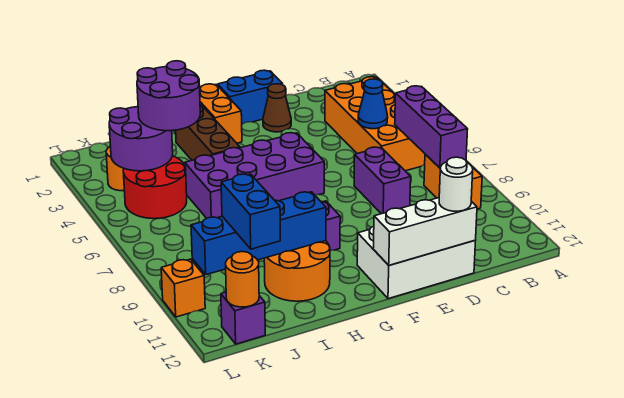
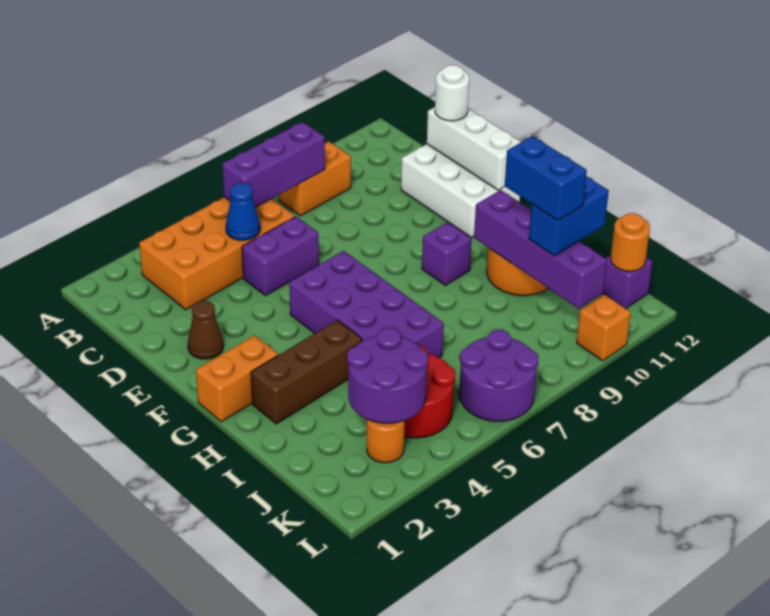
purple brick D7:D8 level 1 -> purple brick D5:D6 level 1
blue brick E1:F1 level 1 -> blue brick I10:J10 level 4
blue brick H10:K10 level 2 -> purple brick H10:K10 level 2
purple round brick I3:J4 level 3 -> purple round brick K6:L7 level 1

